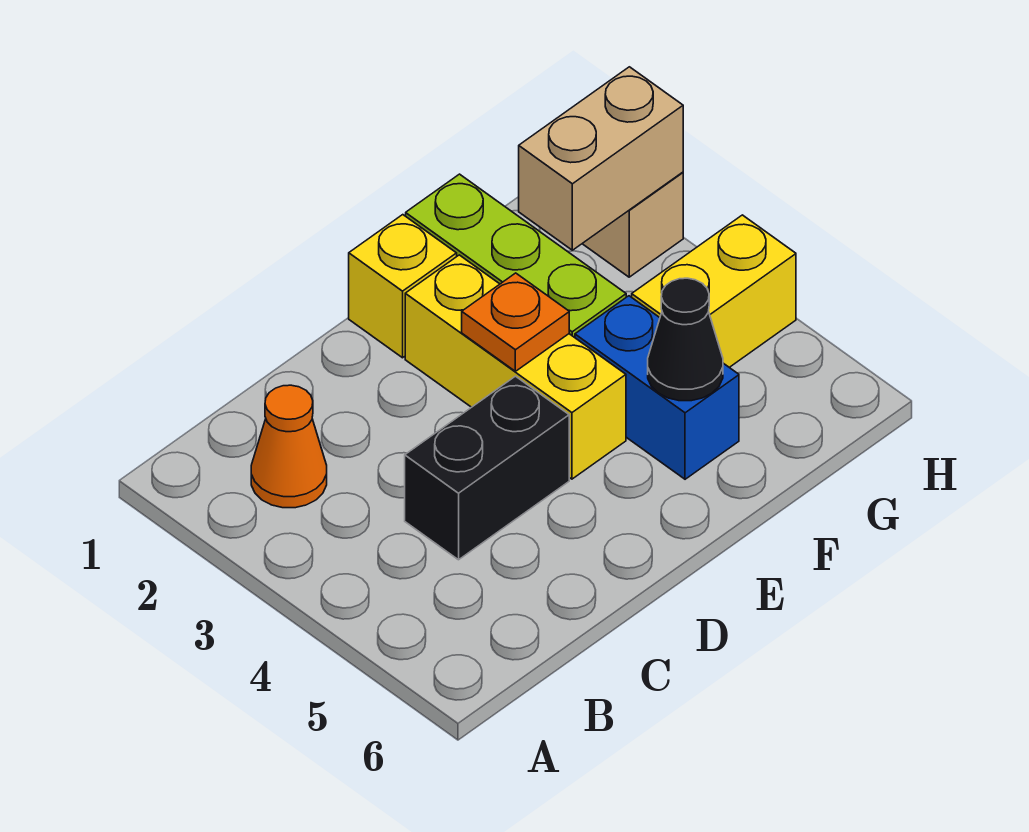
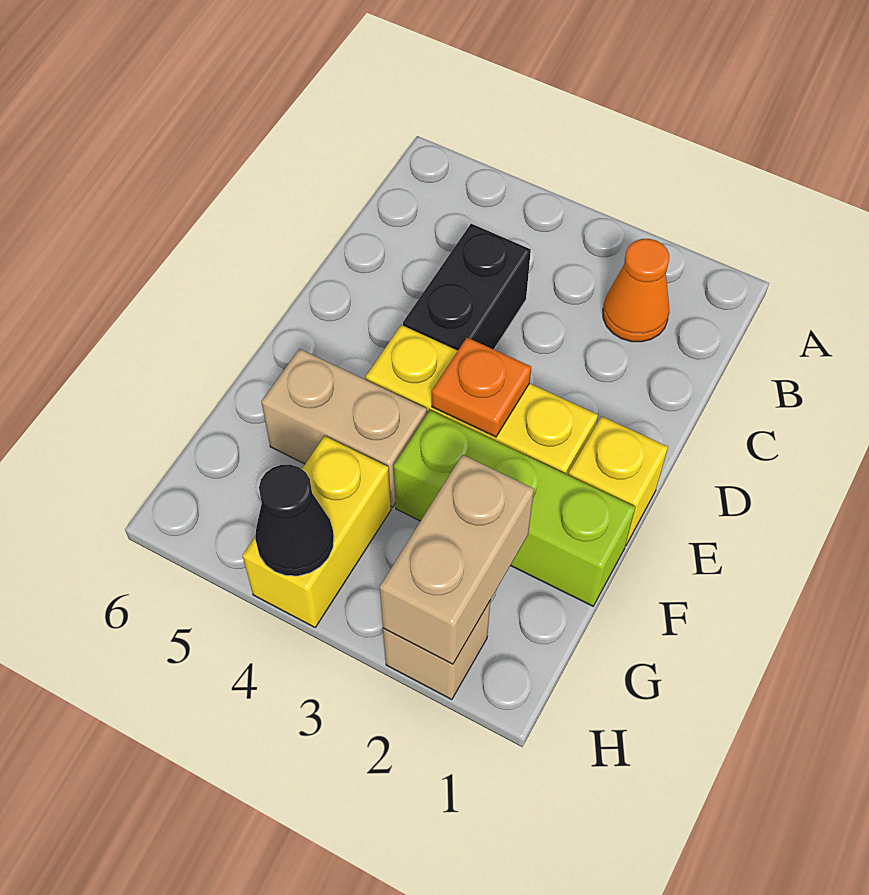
blue brick F4:F5 level 1 -> tan brick F4:F5 level 1
black cone F5 level 2 -> black cone H4 level 2

